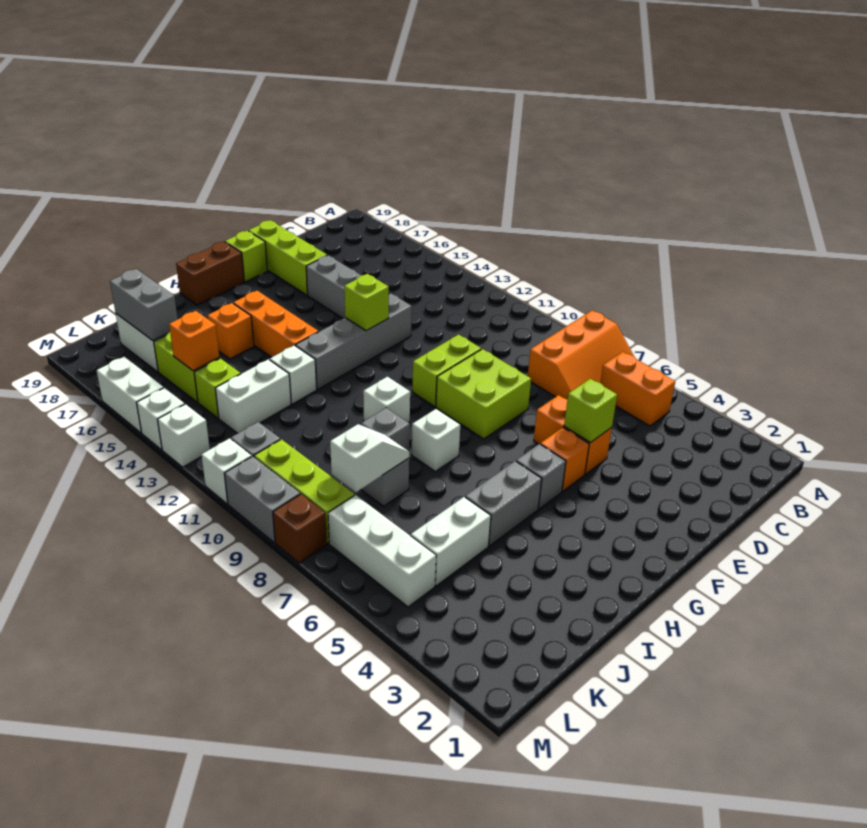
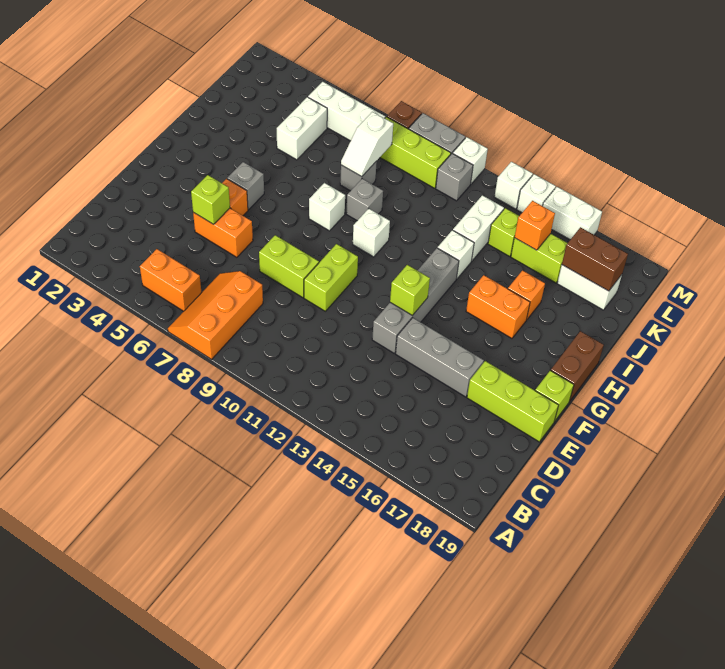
lime brick E8:F9 level 1 -> lime brick E8:E9 level 1
grey brick H5:I5 level 1 -> none
orange brick H14:H16 level 1 -> orange brick H15:H16 level 1
grey brick K17:K18 level 2 -> brown brick K17:K18 level 2

